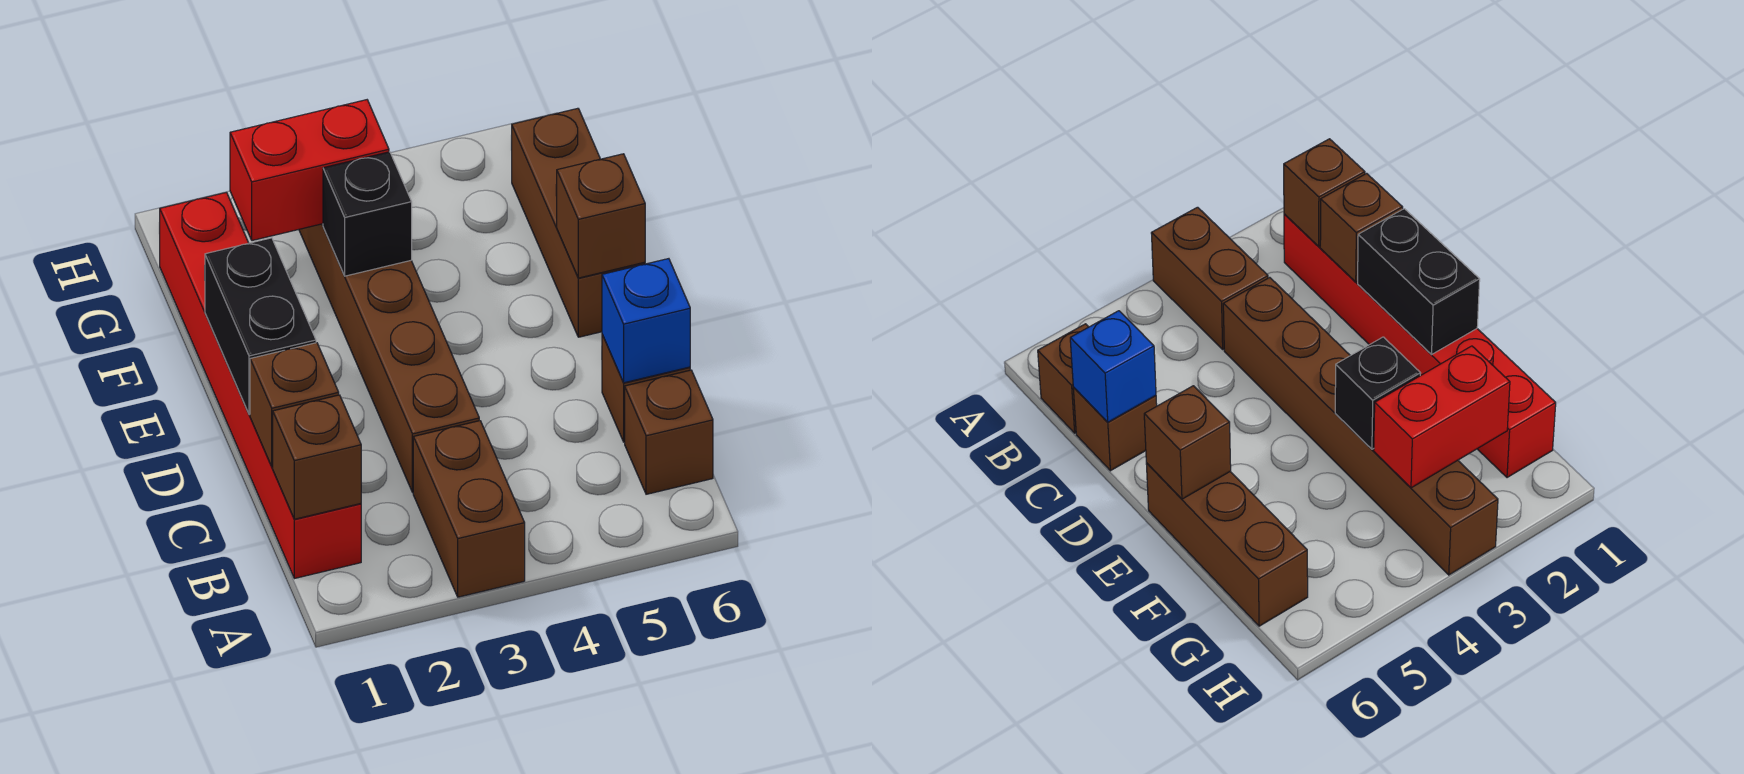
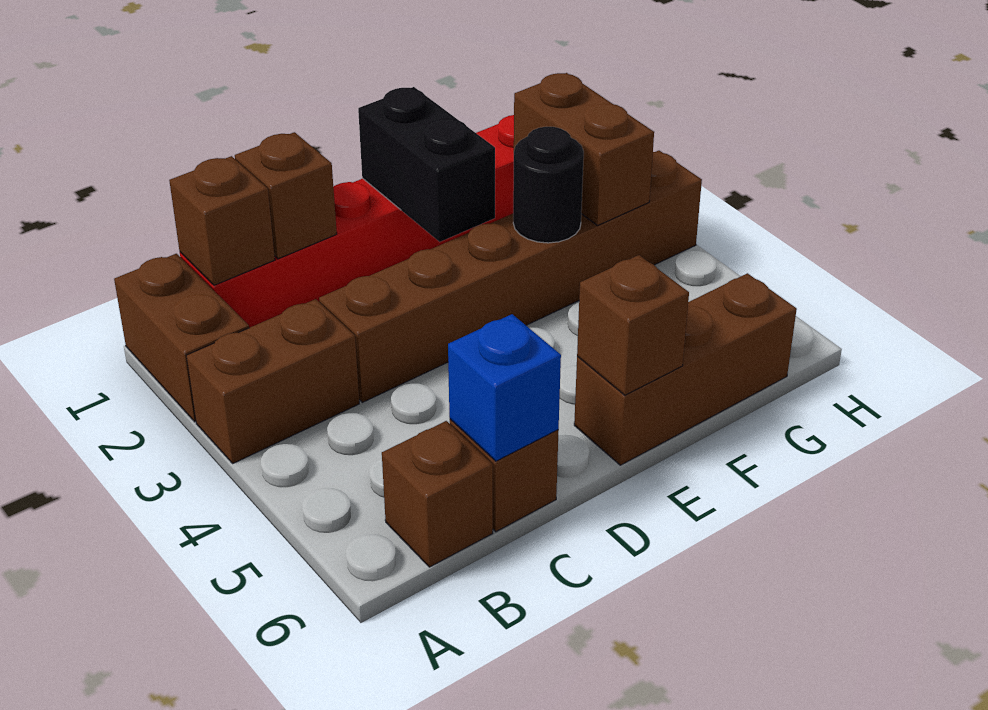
none -> brown brick A1:A2 level 1
black brick D1:E1 level 2 -> black brick E1:E2 level 2
black brick F3 level 2 -> black round brick F3 level 2
red brick G2:G3 level 2 -> brown brick G2:G3 level 2

